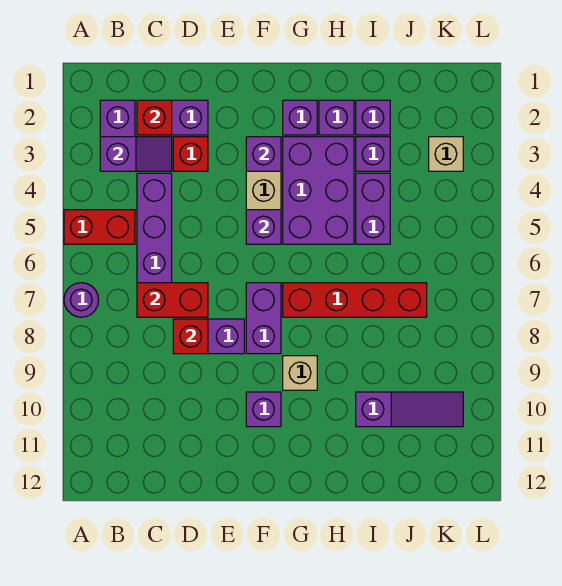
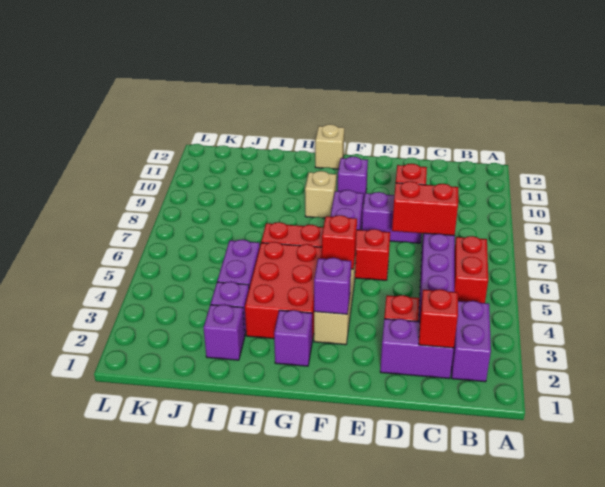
red brick A5:B5 level 1 -> red brick B5:B6 level 1
purple round brick A7 level 1 -> none
purple slope B3:C3 level 2 top B -> none
purple brick F5 level 2 -> red brick F5 level 2
purple brick G3:H5 level 1 -> red brick G3:H5 level 1
red brick G7:J7 level 1 -> red brick E6:H6 level 1
purple brick H2 level 1 -> none
purple slope I10:K10 level 1 top I -> none
tan brick K3 level 1 -> tan brick G12 level 1

